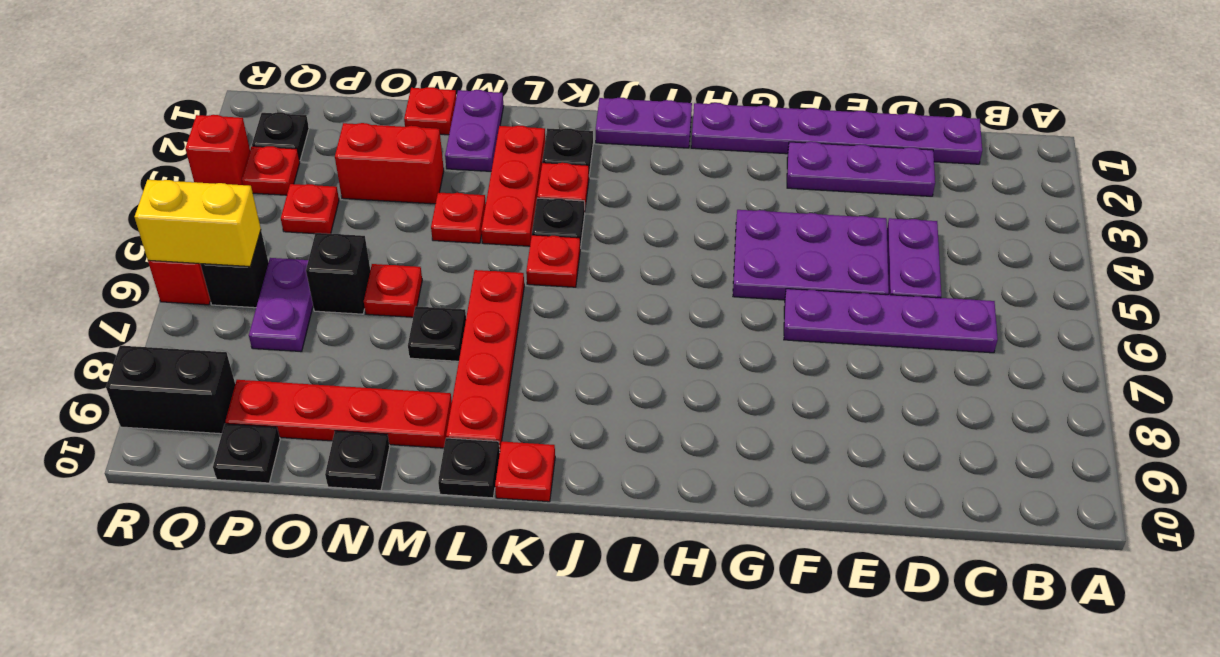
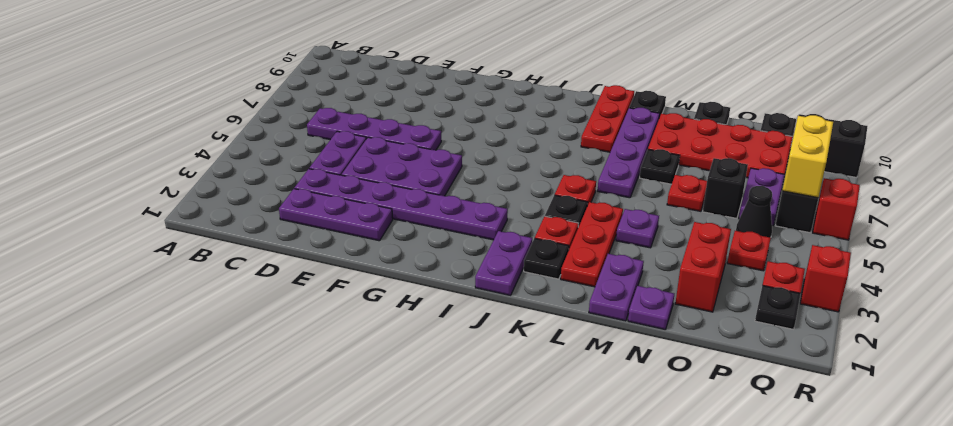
purple plate C1:H1 level 1 -> purple plate D3:I3 level 1
purple plate I1:J1 level 1 -> purple plate J1:J2 level 1
red plate K10 level 1 -> red plate K8:K10 level 1
red plate L6:L9 level 1 -> purple plate L6:L9 level 1
red plate M4 level 1 -> purple plate M4 level 1
red plate M9:P9 level 1 -> red plate M8:P9 level 1
red plate N1 level 1 -> purple plate N1 level 1
red brick N3:O3 level 1 -> red brick O2:O3 level 1
none -> black cone P5 level 1
yellow brick Q6:R6 level 2 -> yellow brick Q6:Q7 level 2

